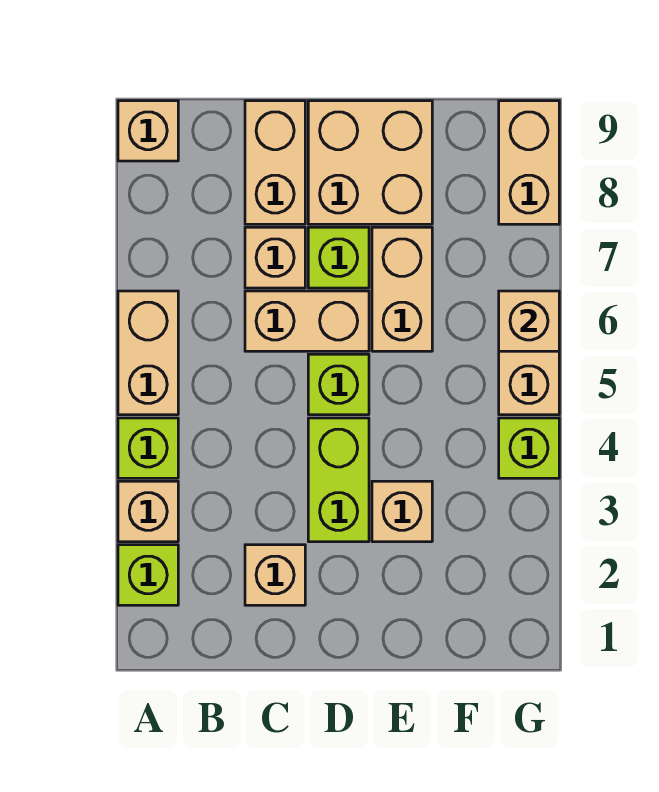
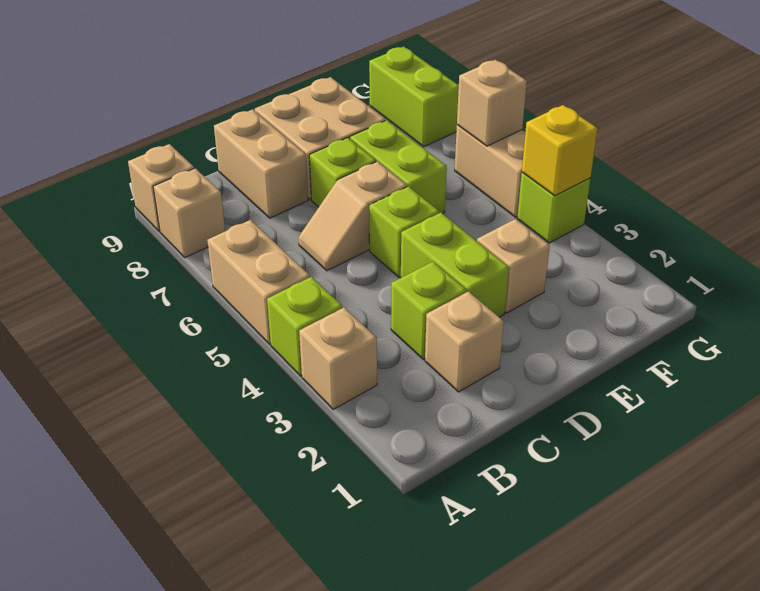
lime brick A2 level 1 -> lime brick C3 level 1
tan brick C6:D6 level 1 -> tan slope C6:D6 level 1 top D
tan brick C7 level 1 -> tan brick A8 level 1
tan brick E6:E7 level 1 -> lime brick E6:E7 level 1
none -> yellow brick G4 level 2
tan brick G8:G9 level 1 -> lime brick G8:G9 level 1

